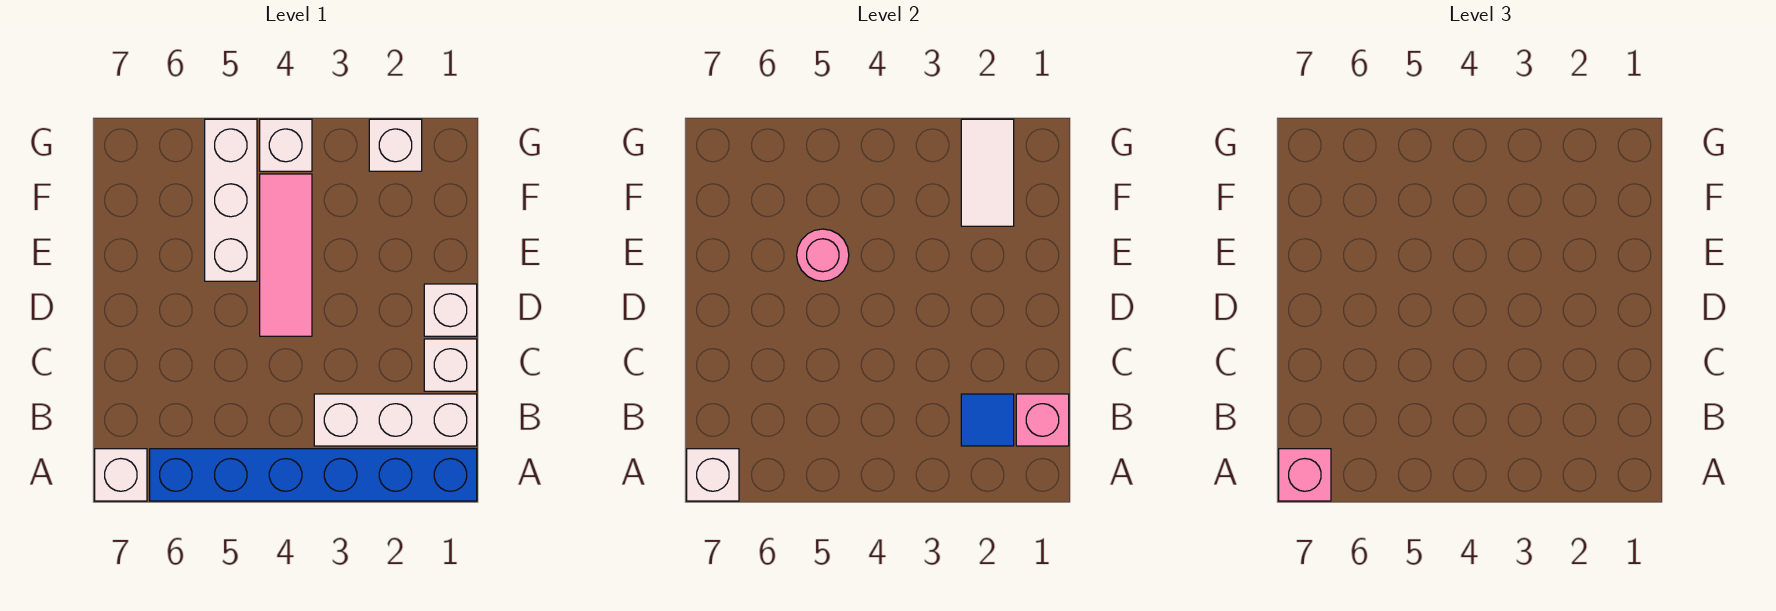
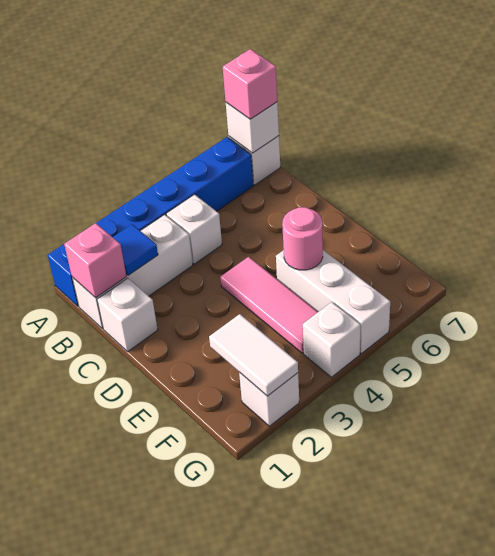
white brick D1 level 1 -> white brick B4 level 1

